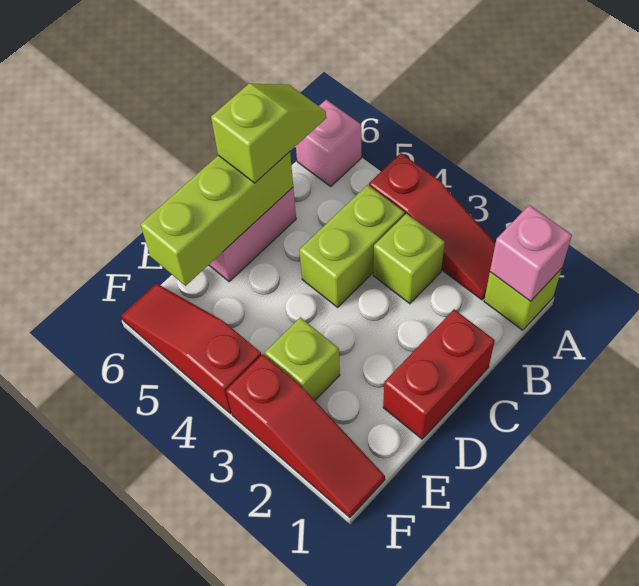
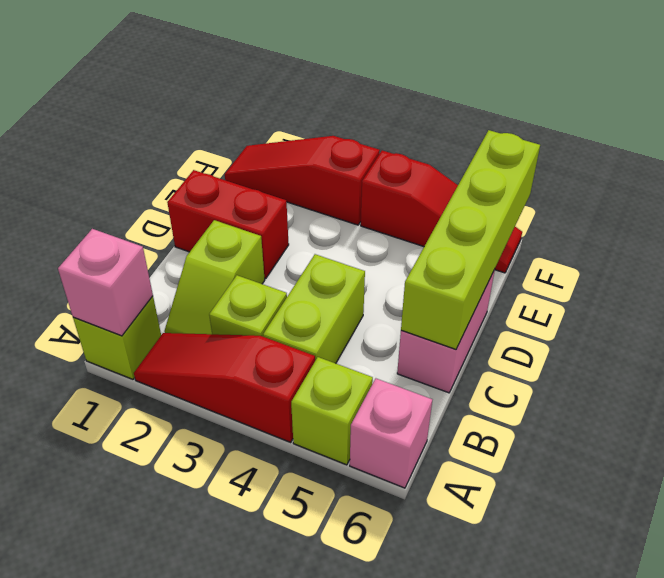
lime slope B6:C6 level 3 top C -> lime slope B2:C2 level 1 top C
red brick C1:D1 level 1 -> red brick D1:D2 level 1
lime brick C6:E6 level 2 -> lime brick C6:F6 level 2
lime brick E3 level 1 -> lime brick A5 level 1

